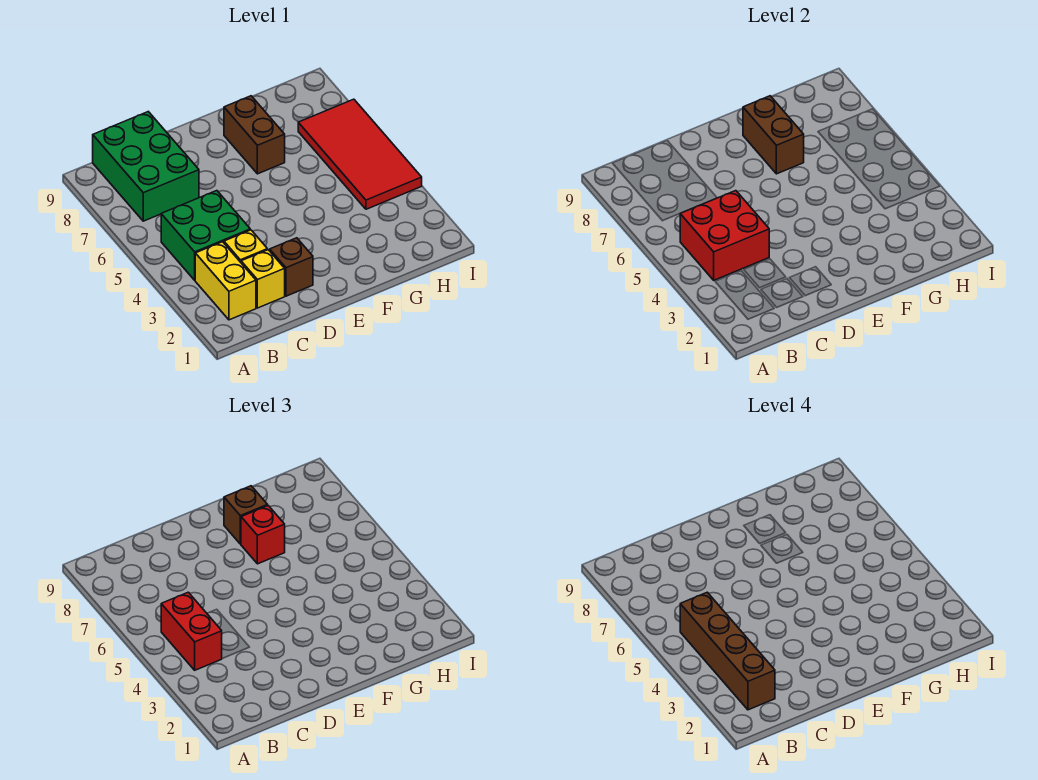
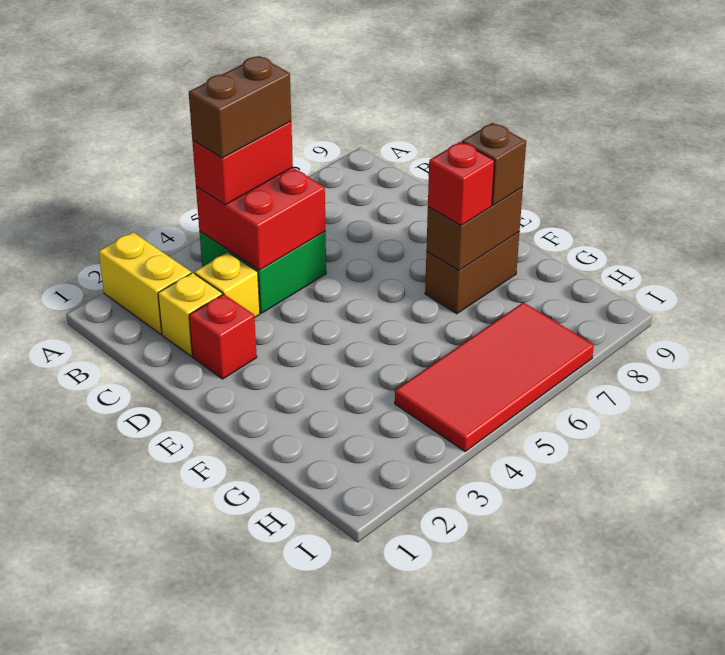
yellow brick B2:B3 level 1 -> yellow brick A2:B2 level 1
brown brick B2:B5 level 4 -> brown brick B4:B5 level 4
green brick B7:C9 level 1 -> none
brown brick D2 level 1 -> red brick D2 level 1

